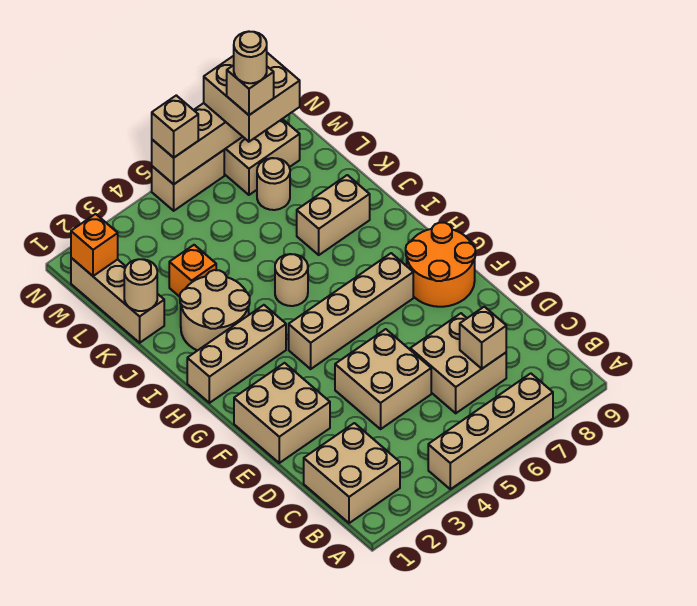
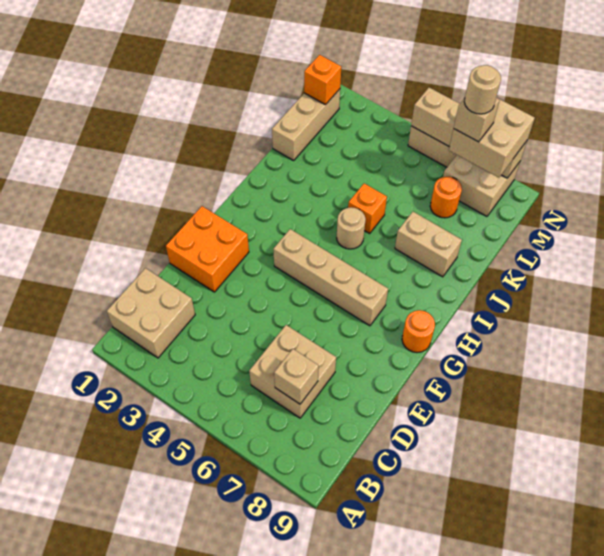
tan brick A4:A7 level 1 -> none
tan brick D4:E5 level 1 -> none
tan brick E1:F2 level 1 -> orange brick E1:F2 level 1
orange round brick F8:G9 level 1 -> orange round brick G9 level 1
tan brick H1:H3 level 1 -> none
tan round brick I2:J3 level 1 -> none
tan round brick K1 level 2 -> none
orange brick K3 level 1 -> orange brick J5 level 1
tan round brick L7 level 1 -> orange round brick L7 level 1
tan brick N5 level 3 -> none

